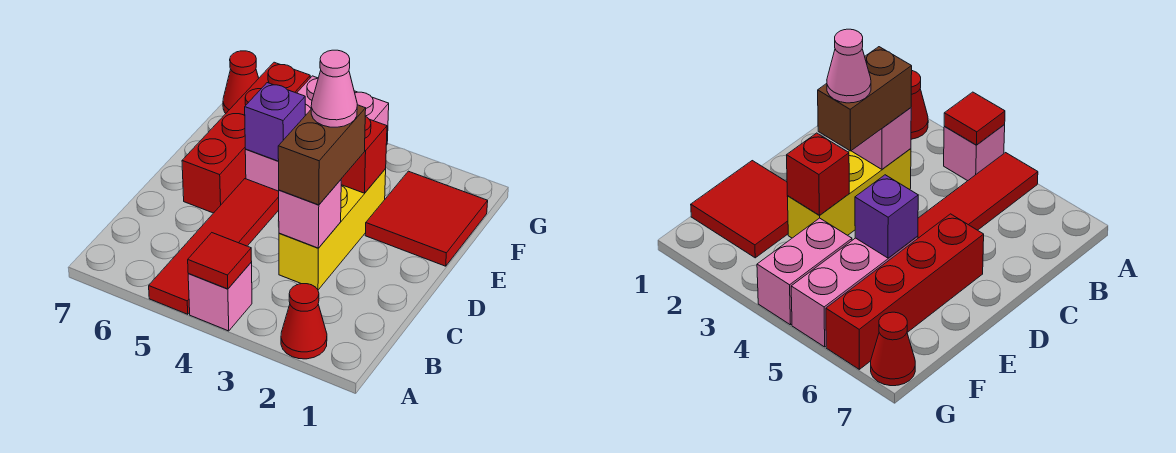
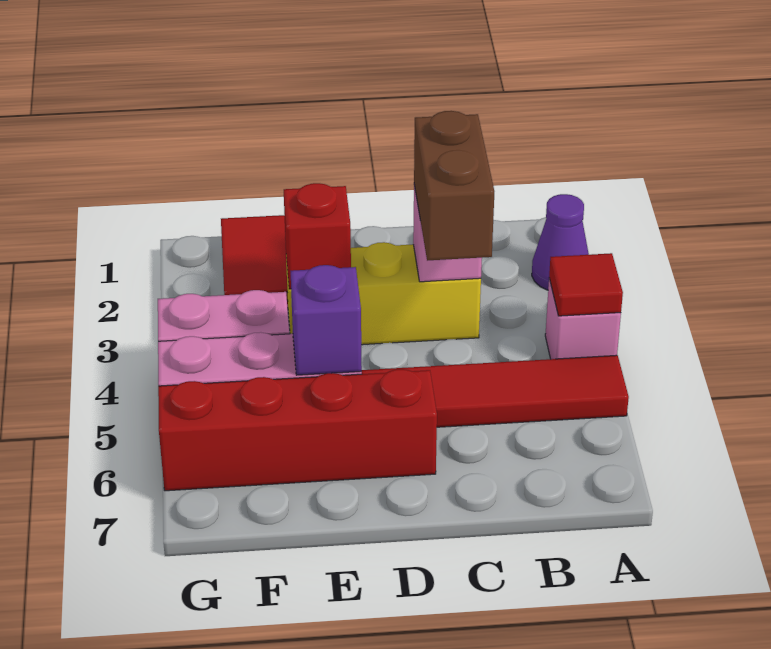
red cone A2 level 1 -> purple cone A2 level 1
brown brick C3:D3 level 3 -> brown brick C3:C4 level 3
pink cone D3 level 4 -> none
red cone G7 level 1 -> none

